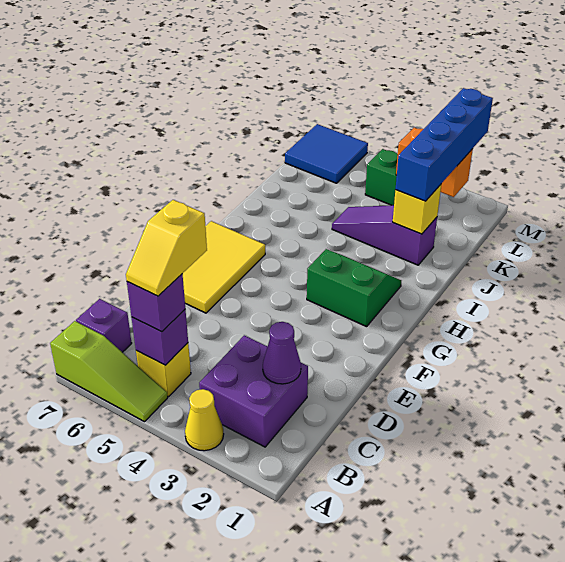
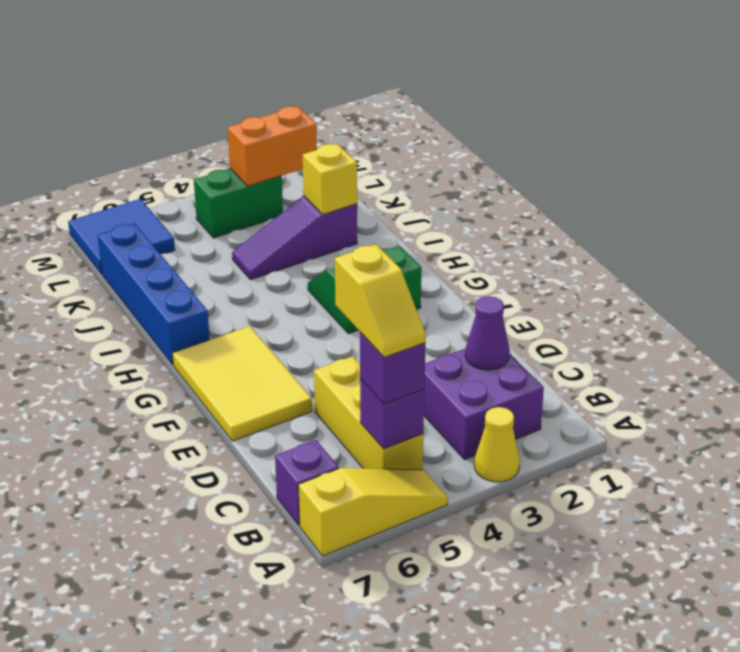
lime slope A5:A7 level 1 top 7 -> yellow slope A5:A7 level 1 top 7
yellow brick B5 level 1 -> yellow brick B5:D5 level 1
blue brick J2:M2 level 3 -> blue brick H7:K7 level 1

